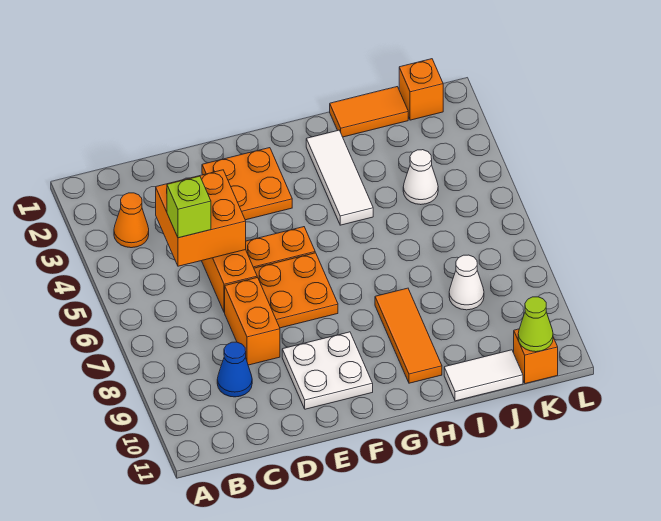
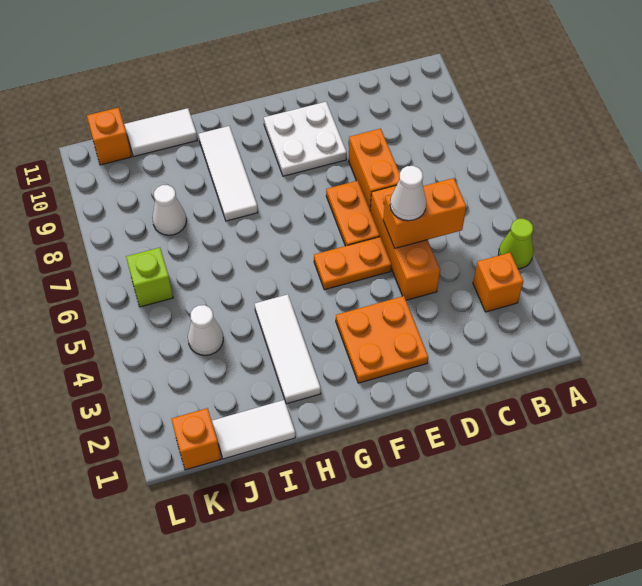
orange cone B3 level 1 -> orange brick B3 level 1
orange brick C4:D5 level 2 -> orange brick C5:D5 level 2
lime brick C5 level 3 -> lime brick K6 level 1
blue cone C9 level 1 -> none
none -> white cone D5 level 3
orange plate E6:F7 level 1 -> orange plate E6:E7 level 1
orange tile H8:H10 level 1 -> white tile H8:H10 level 1
orange tile I1:J1 level 1 -> white tile I1:J1 level 1
lime cone K11 level 2 -> lime cone A4 level 1

